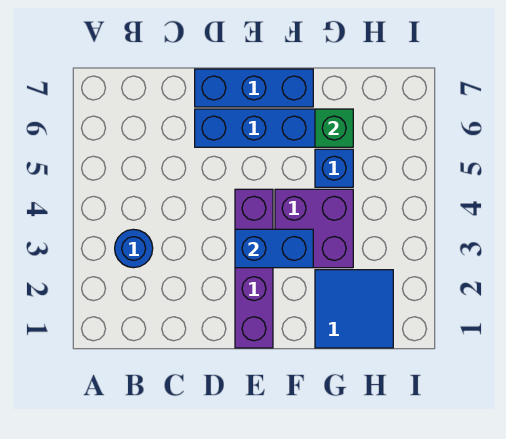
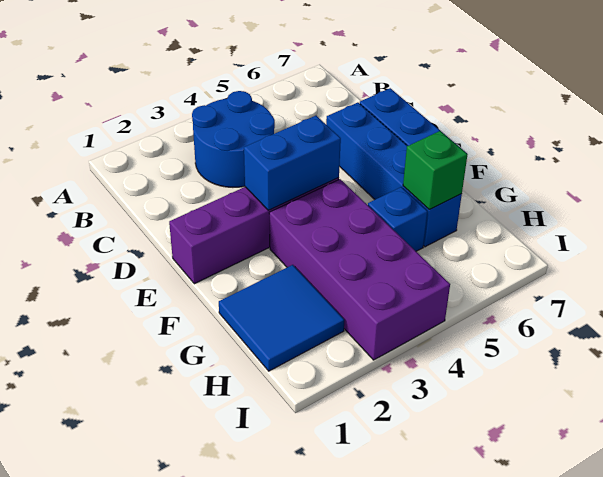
blue round brick B3 level 1 -> blue round brick B3:C4 level 1
blue brick E3:F3 level 2 -> blue brick E3:E4 level 2
purple brick F3:G4 level 1 -> purple brick F3:I4 level 1

